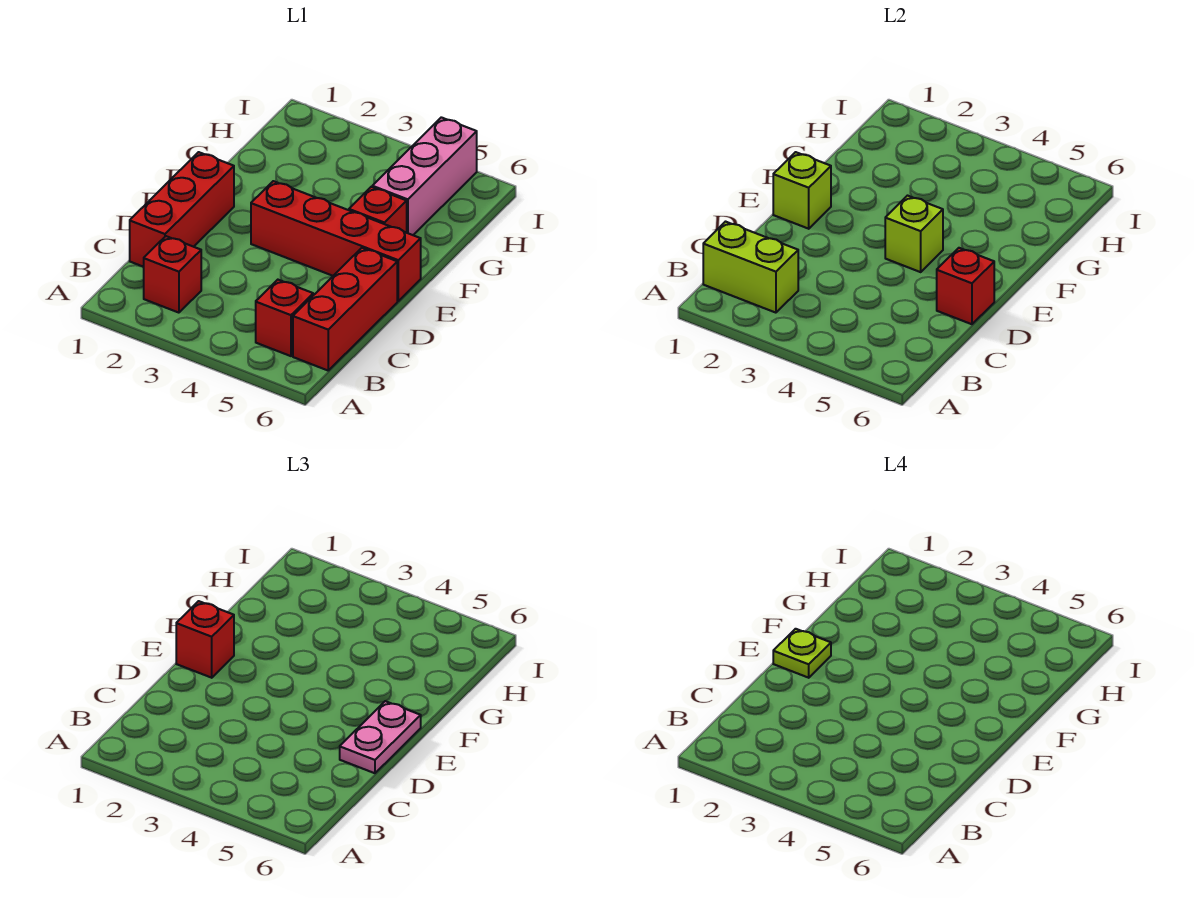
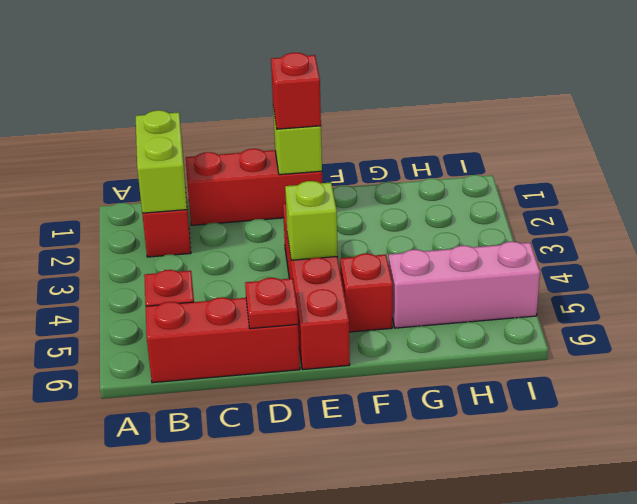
red brick D6 level 2 -> red plate D6 level 2
pink plate D6:E6 level 3 -> none
lime plate E1 level 4 -> none

